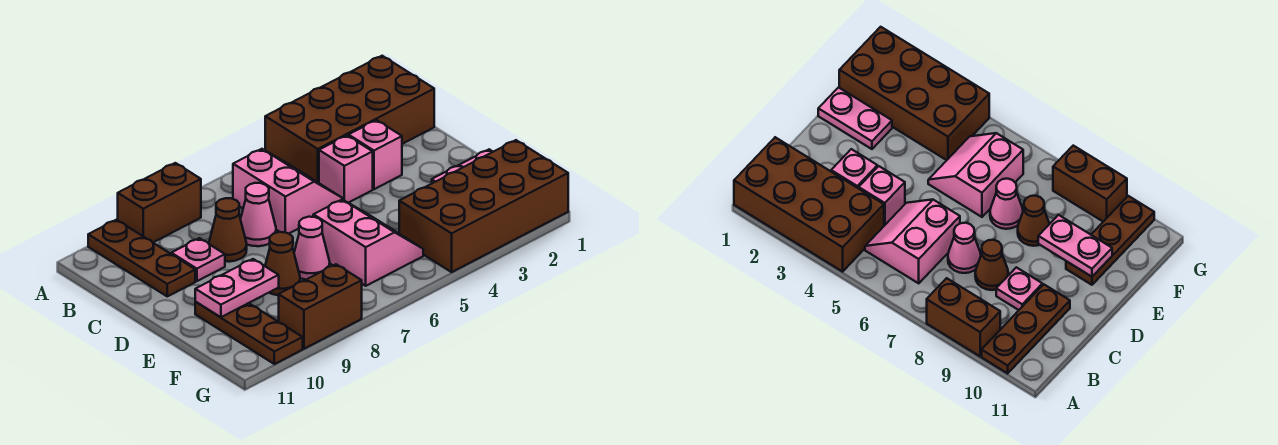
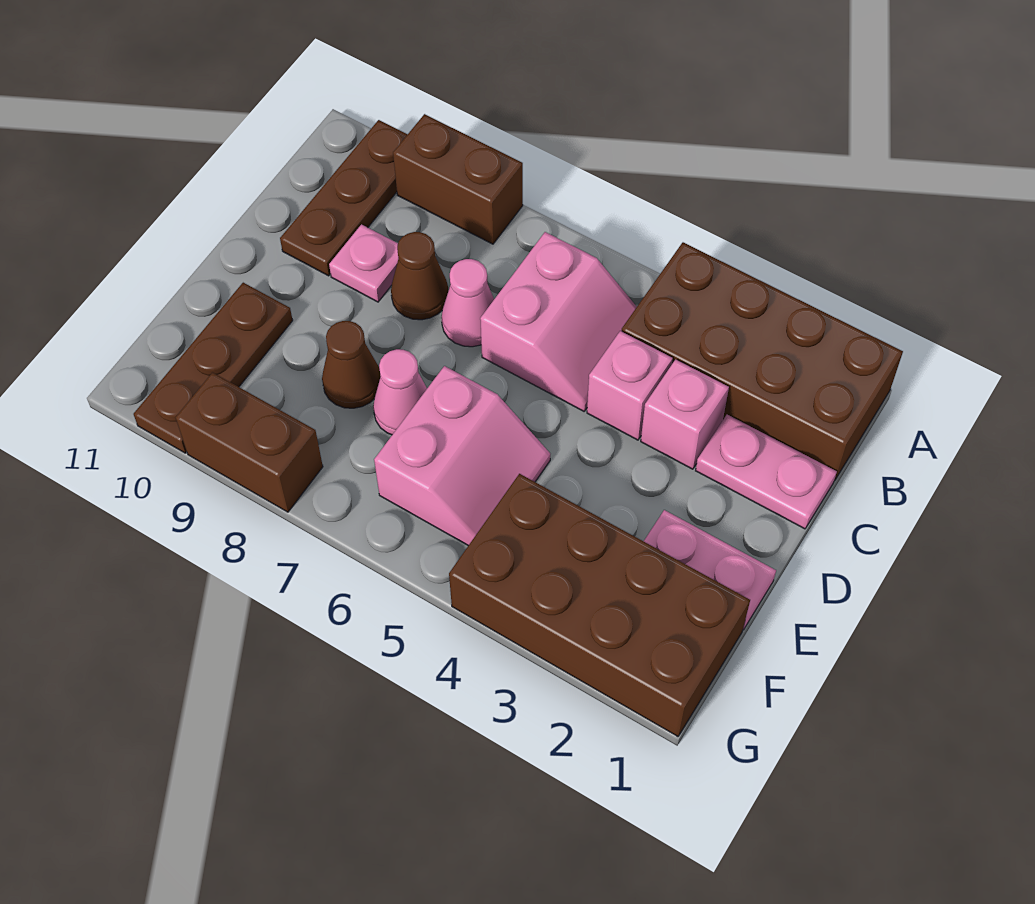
pink plate E9:E10 level 2 -> pink plate C1:C2 level 1

